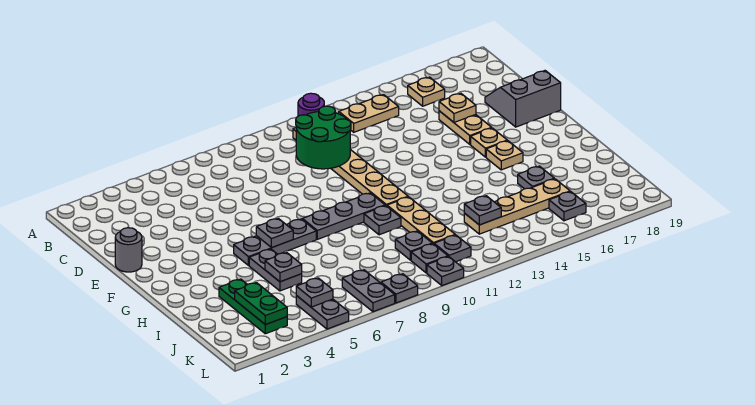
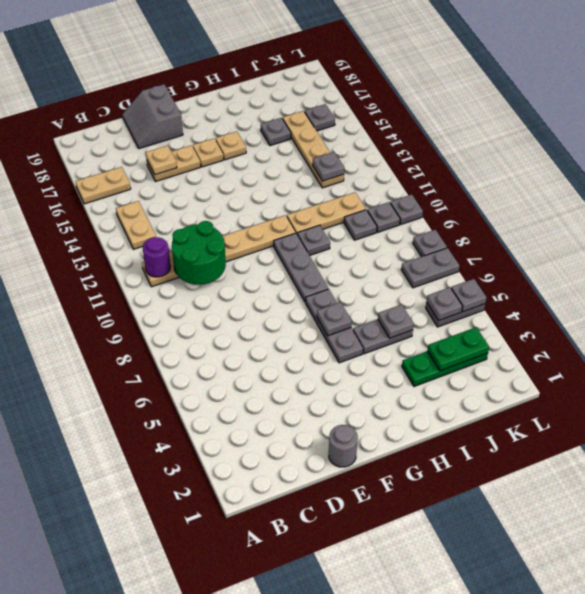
tan plate B16 level 1 -> tan plate A16:B16 level 1
grey plate K11 level 1 -> grey plate L5 level 2

